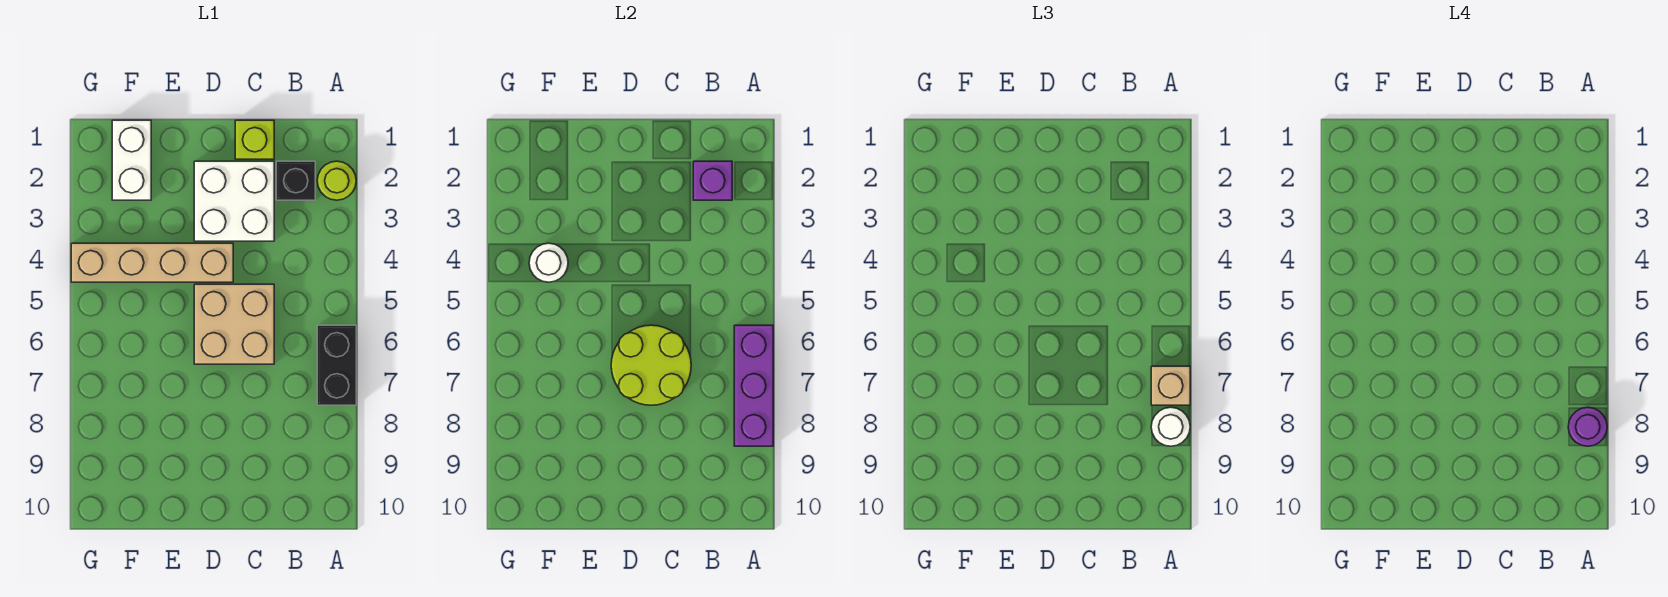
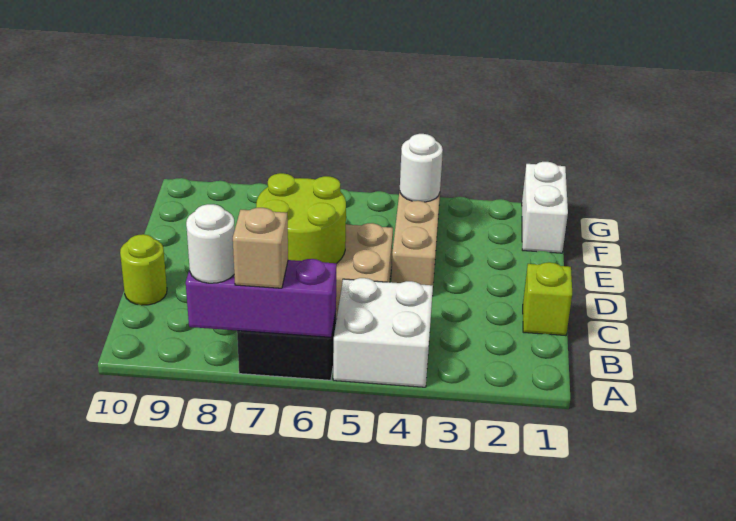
lime round brick A2 level 1 -> lime round brick C10 level 1
purple round brick A8 level 4 -> none
black brick B2 level 1 -> none
purple brick B2 level 2 -> none
white brick C2:D3 level 1 -> white brick A4:B5 level 1
white brick F1:F2 level 1 -> white brick F1:G1 level 1

